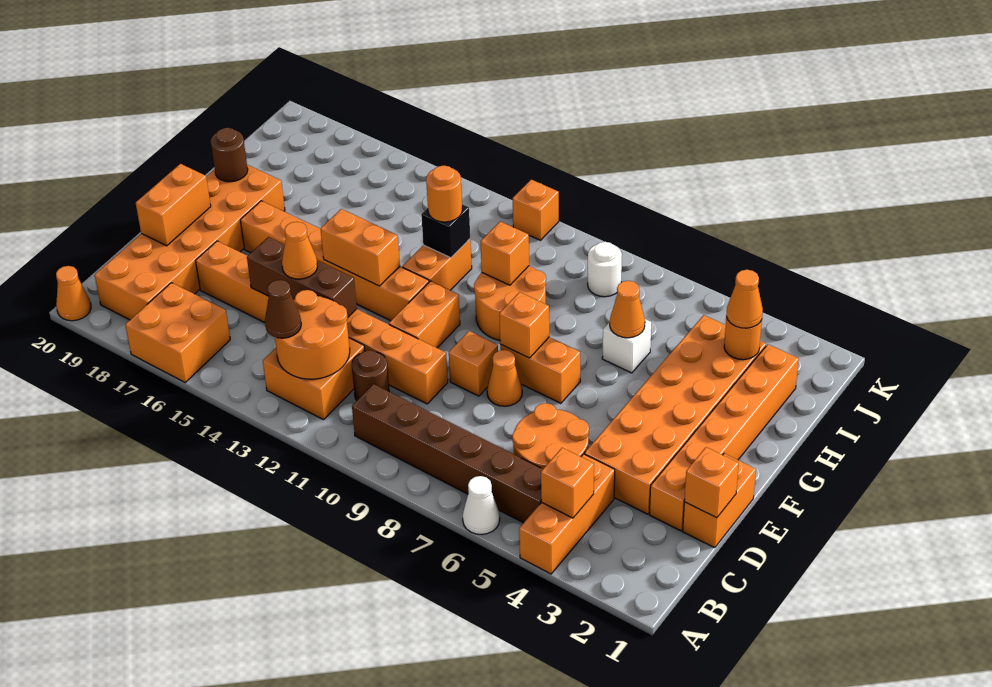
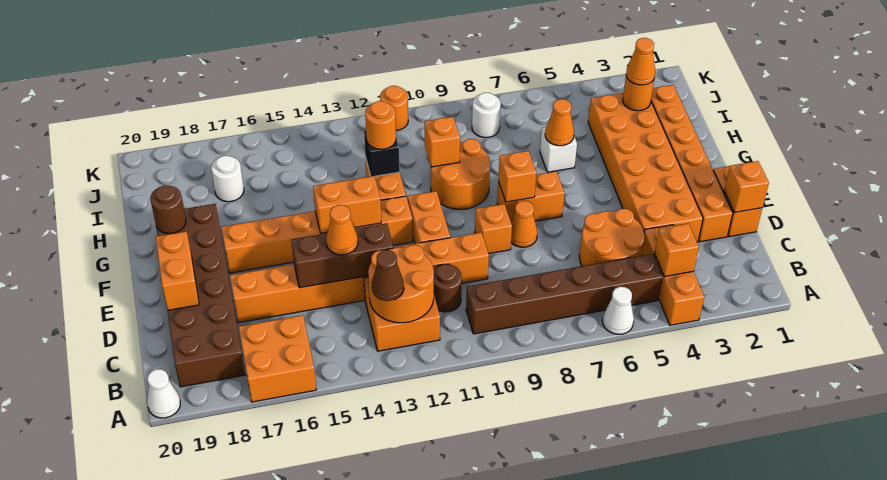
orange cone A20 level 1 -> white cone A20 level 1
orange brick B18:G19 level 1 -> brown brick B18:G19 level 1
none -> white round brick I17 level 1
orange brick K11 level 1 -> orange round brick K11 level 1

